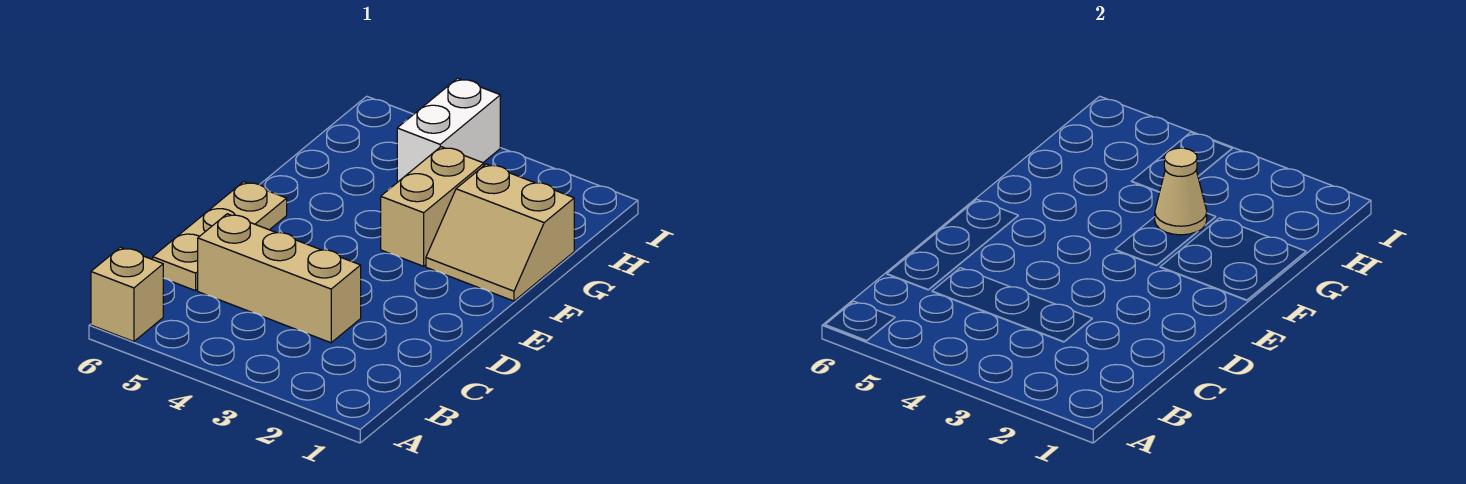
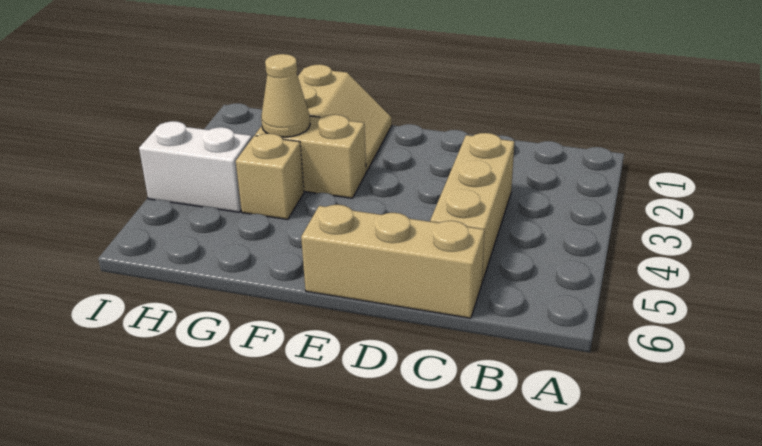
tan brick A6 level 1 -> tan brick G4 level 1
tan plate C6:E6 level 1 -> tan brick C6:E6 level 1

